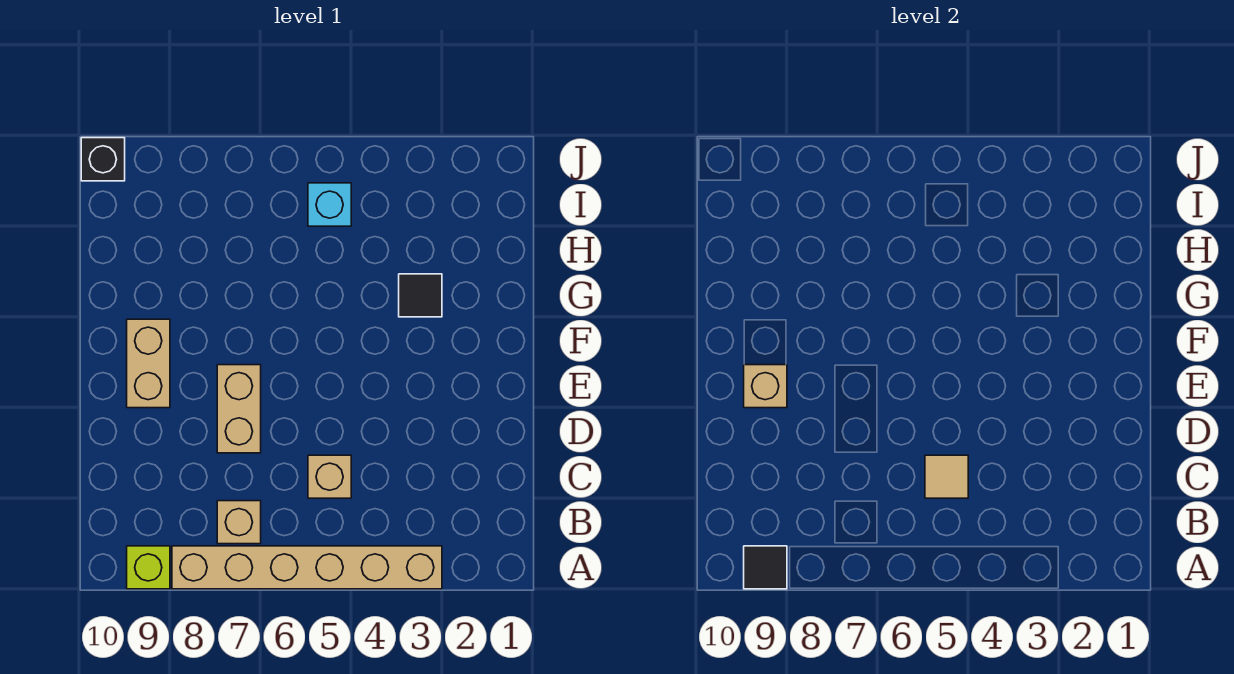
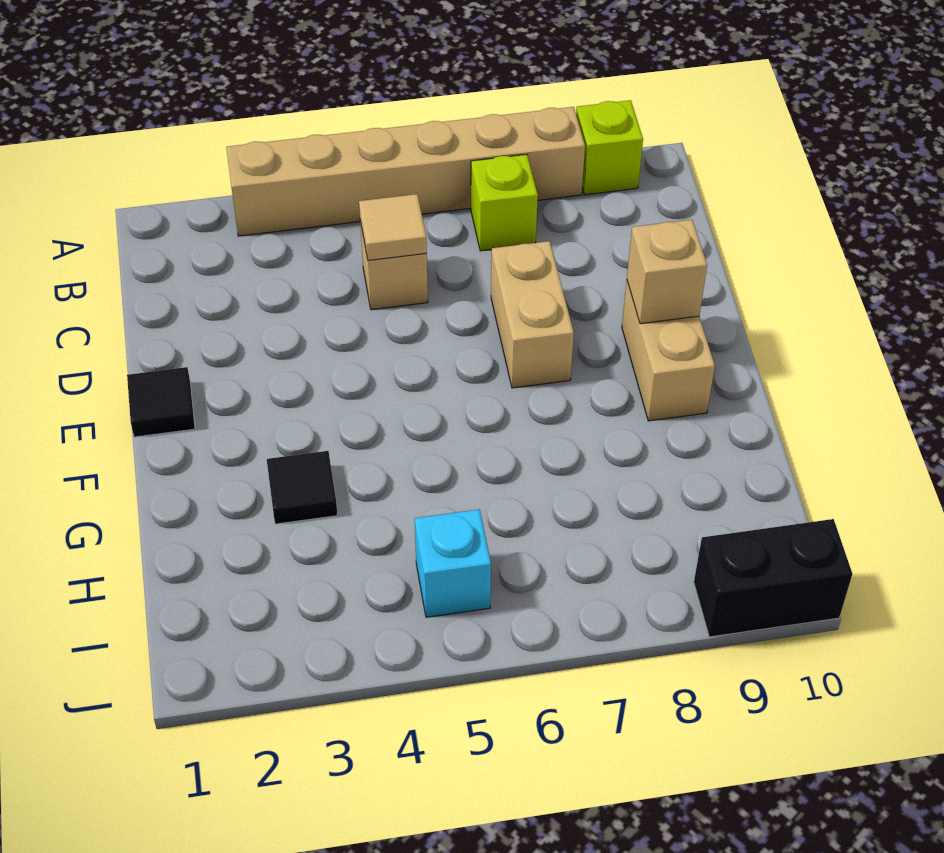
black tile A9 level 2 -> black tile E1 level 1
tan brick B7 level 1 -> lime brick B7 level 1
black brick J10 level 1 -> black brick J9:J10 level 1

